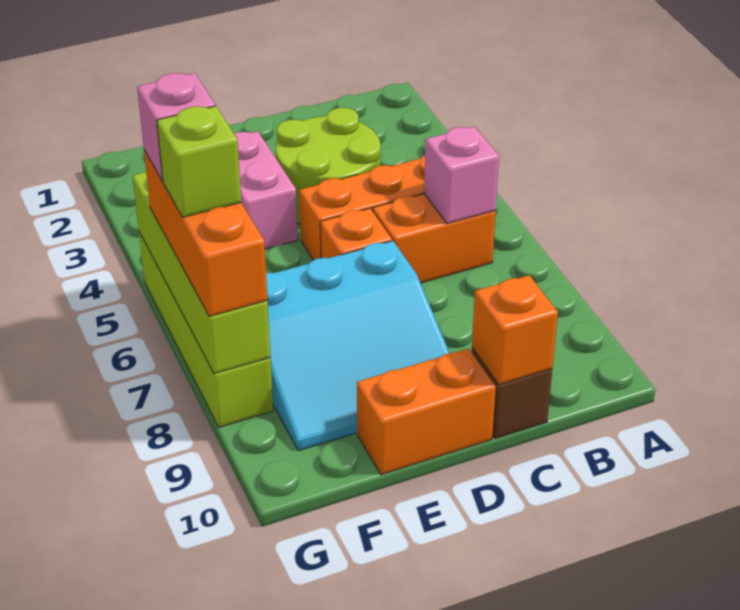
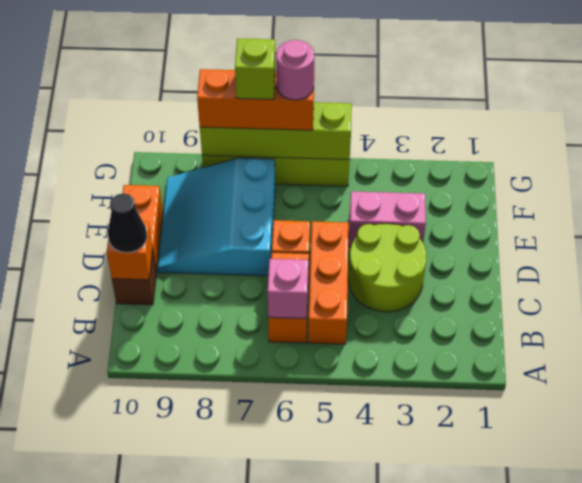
none -> black cone C10 level 3
pink brick G6 level 4 -> pink round brick G6 level 4

